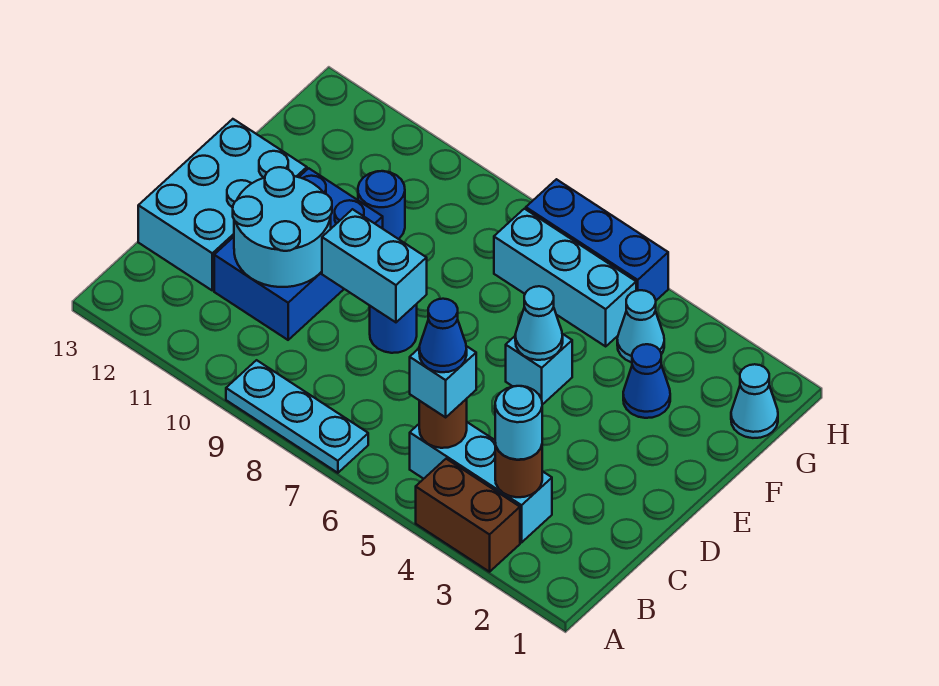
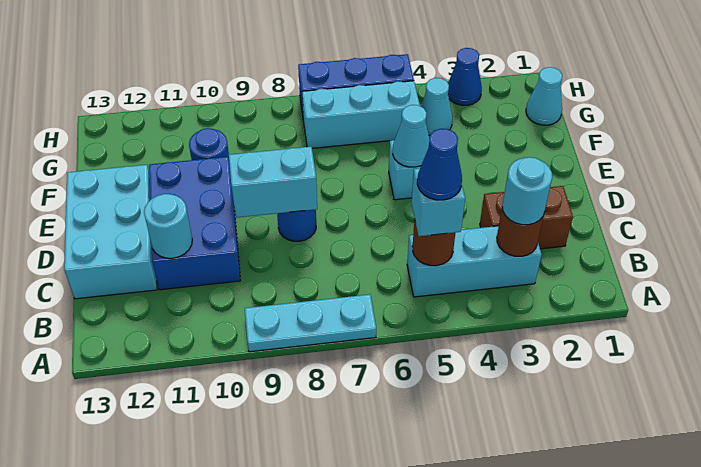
brown brick A3:A4 level 1 -> brown brick C2:C3 level 1
cyan round brick C10:D11 level 2 -> cyan round brick C11 level 2
blue cone F3 level 1 -> blue cone H3 level 1

